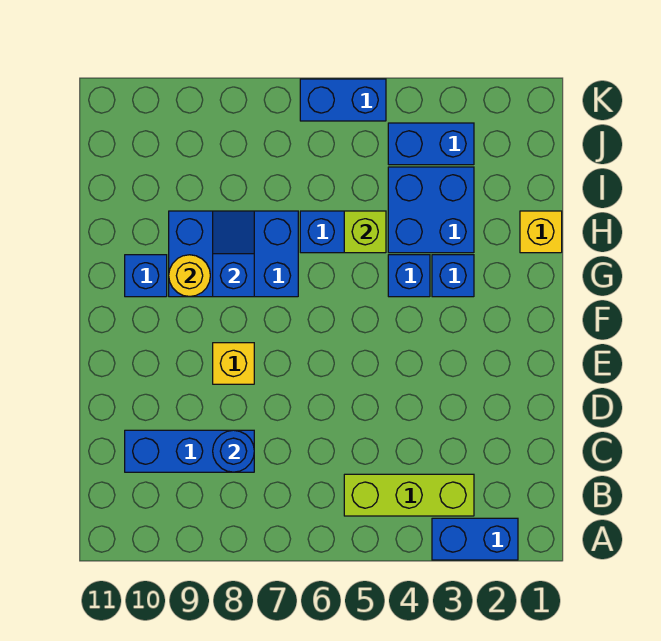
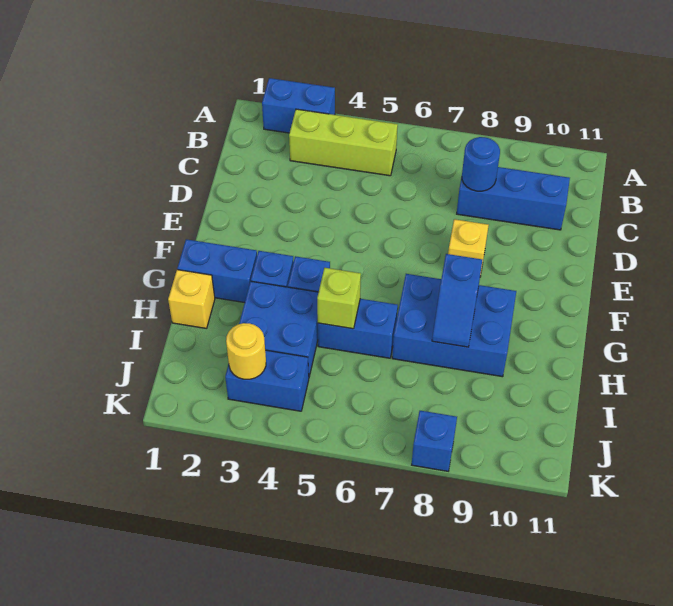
yellow round brick G9 level 2 -> yellow round brick J3 level 2
blue brick G10 level 1 -> blue brick K8 level 1
blue brick K5:K6 level 1 -> blue brick G1:G2 level 1

